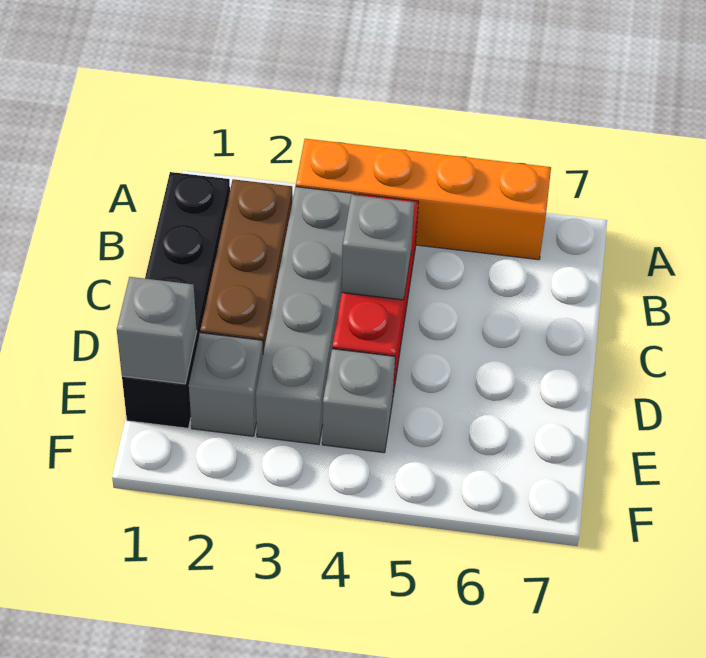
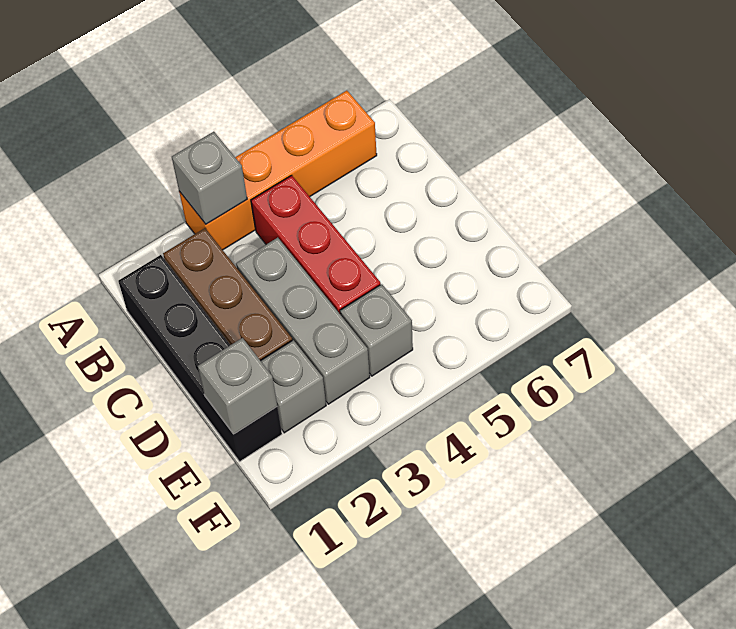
grey brick B3:E3 level 1 -> grey brick C3:E3 level 1
grey brick C4 level 2 -> grey brick A3 level 2

